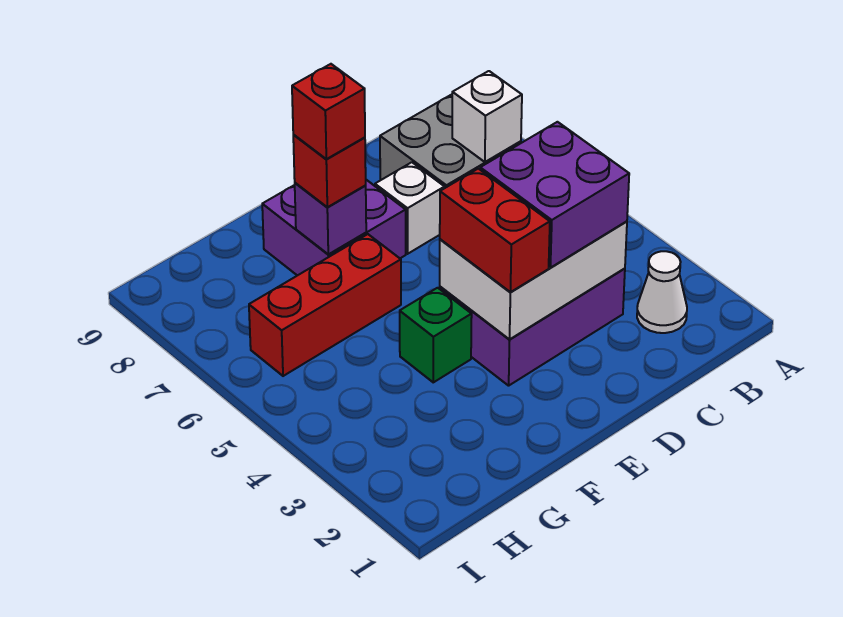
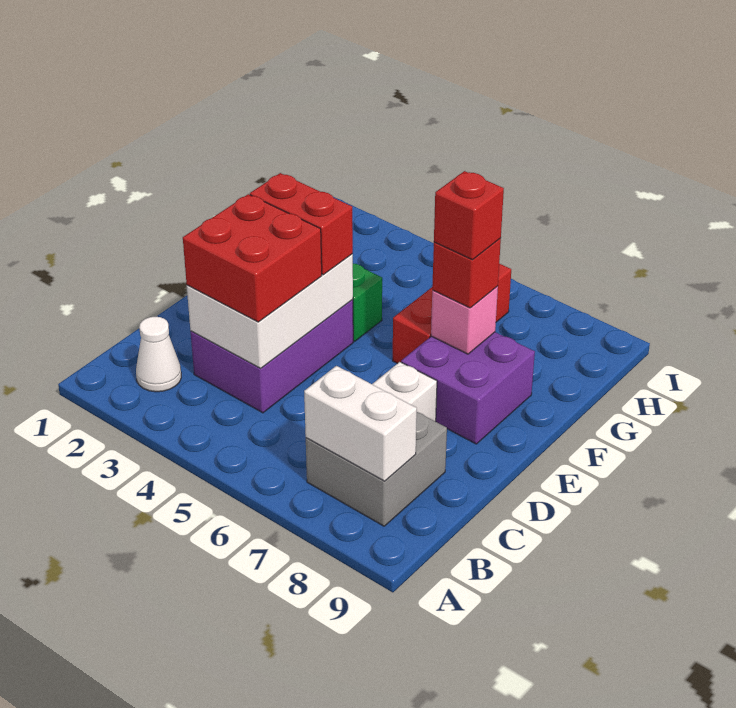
white brick B7 level 2 -> white brick B7:B8 level 2
purple brick C3:D4 level 3 -> red brick C3:D4 level 3
purple brick F7 level 2 -> pink brick F7 level 2

